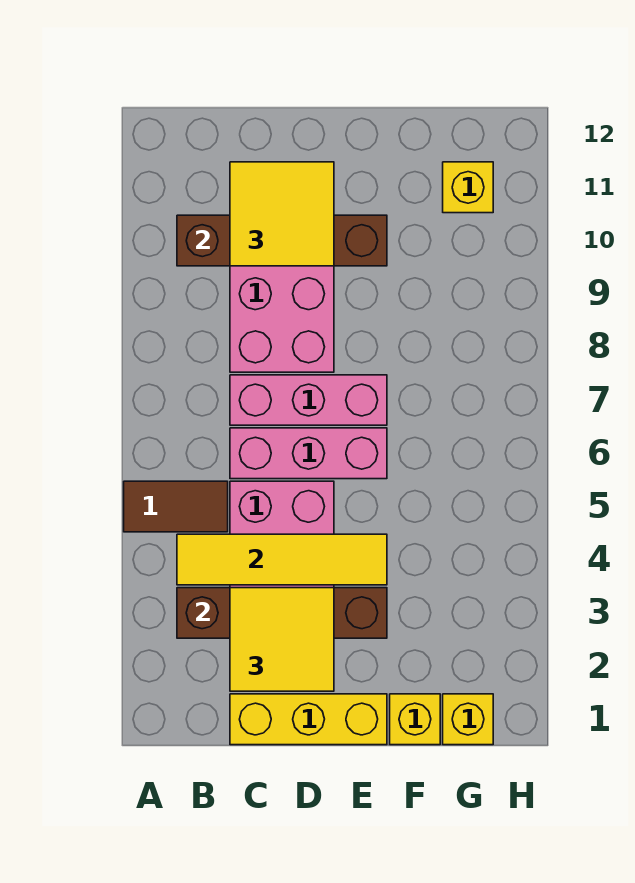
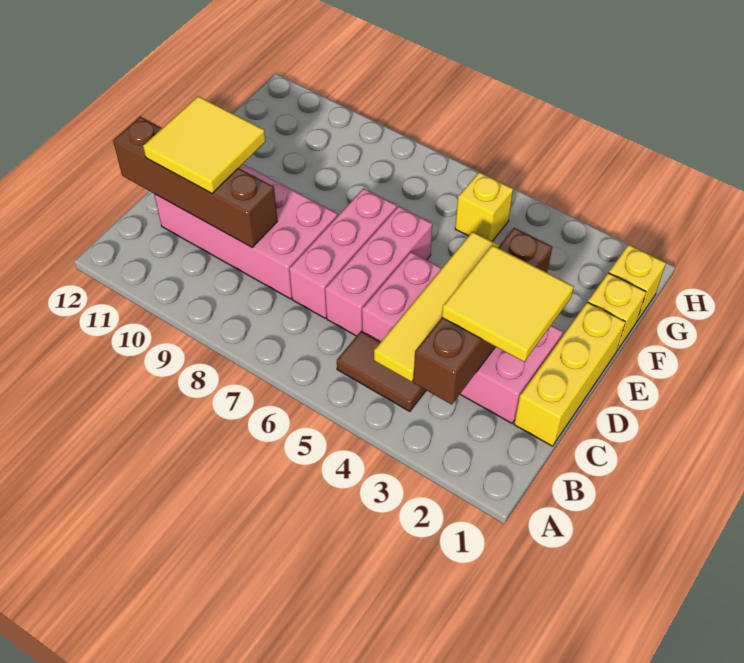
brown tile A5:B5 level 1 -> brown tile B4:B5 level 1
brown brick B10:E10 level 2 -> brown brick C9:C12 level 2
yellow brick G11 level 1 -> yellow brick G5 level 1

